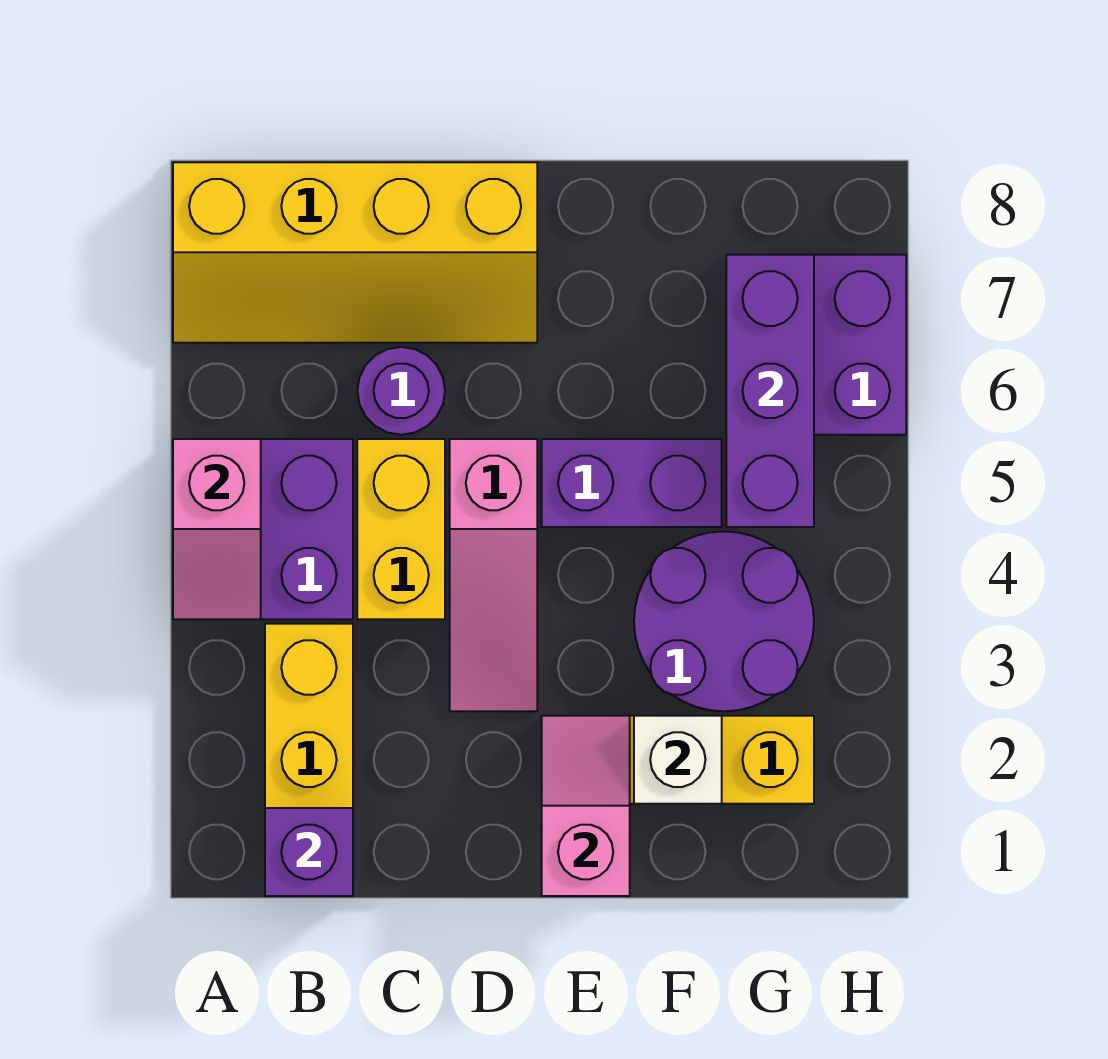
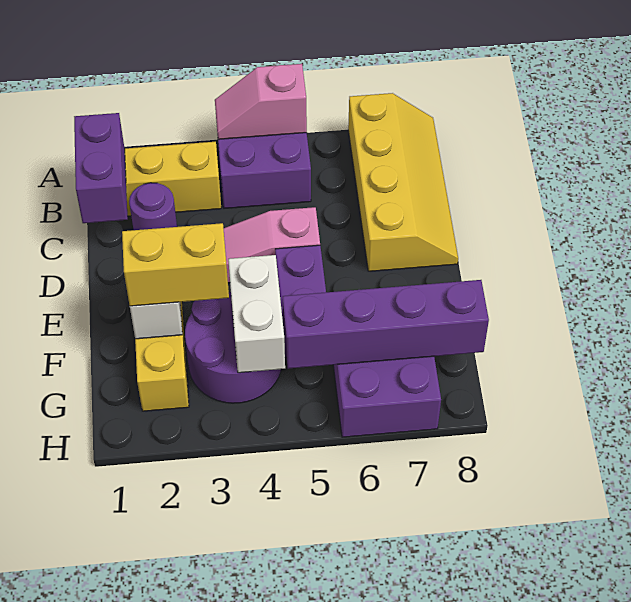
yellow slope A7:D8 level 1 top 8 -> yellow slope A7:D8 level 1 top 7
purple brick B1 level 2 -> purple brick B1:C1 level 2
yellow brick C4:C5 level 1 -> yellow brick F2:F3 level 3
purple round brick C6 level 1 -> purple round brick C2 level 1
pink slope E1:E2 level 2 top 1 -> none
none -> white brick F4:G4 level 2
purple brick G5:G7 level 2 -> purple brick G5:G8 level 2

